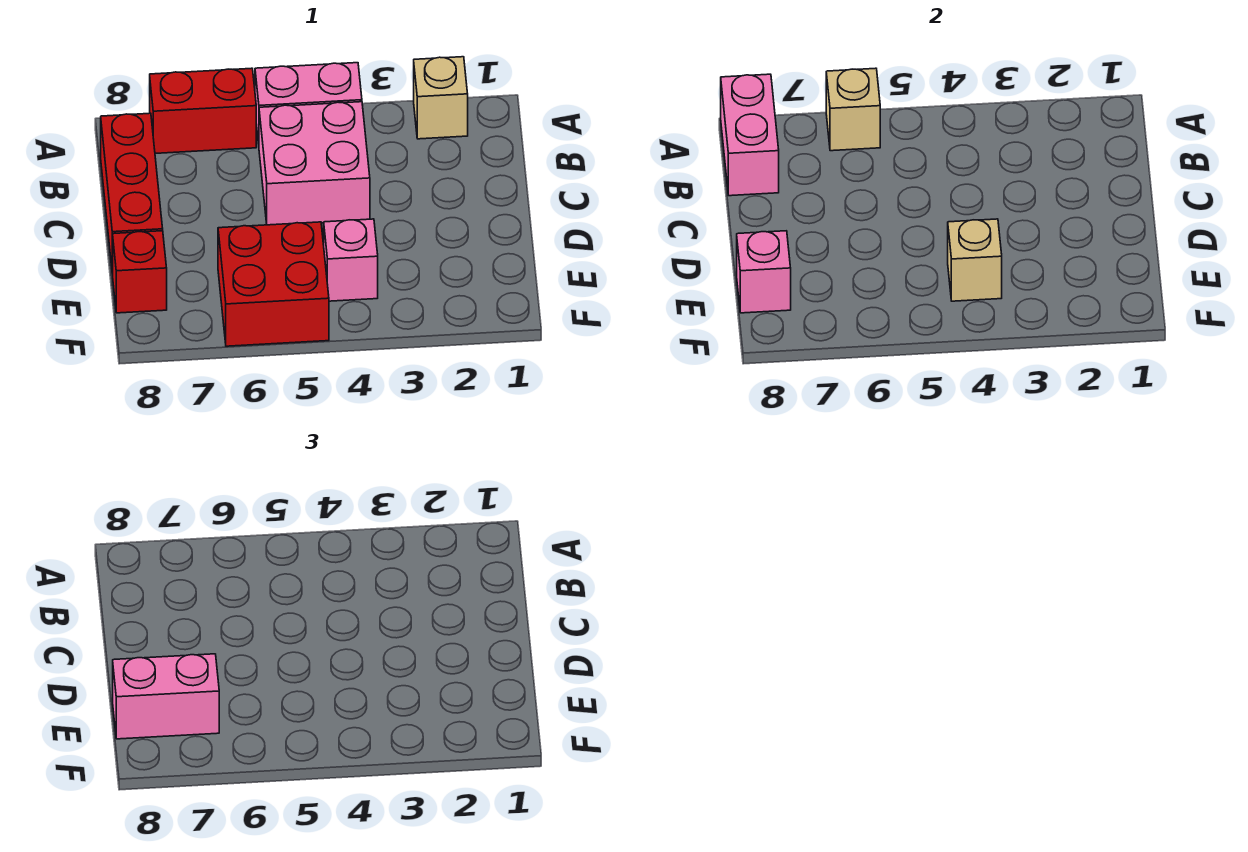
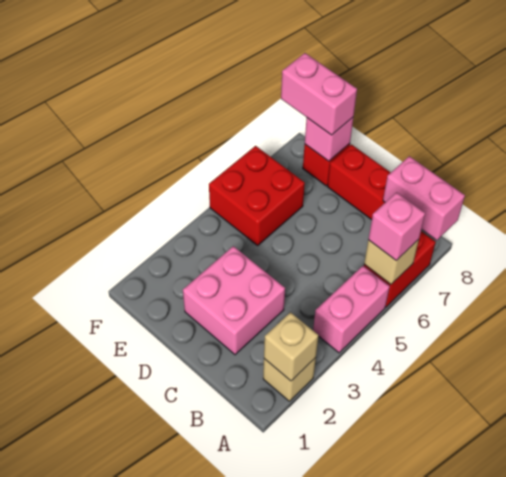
pink brick B4:C5 level 1 -> pink brick C2:D3 level 1
pink brick E4 level 1 -> pink brick A6 level 3
tan brick E4 level 2 -> tan brick A2 level 2
pink brick E7:E8 level 3 -> pink brick E8:F8 level 3

